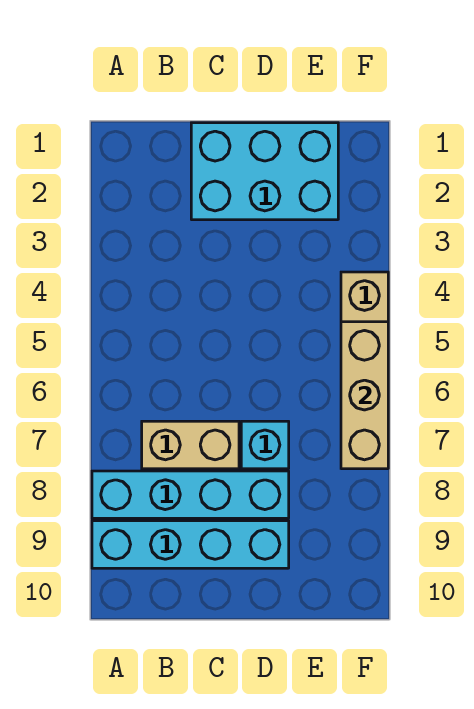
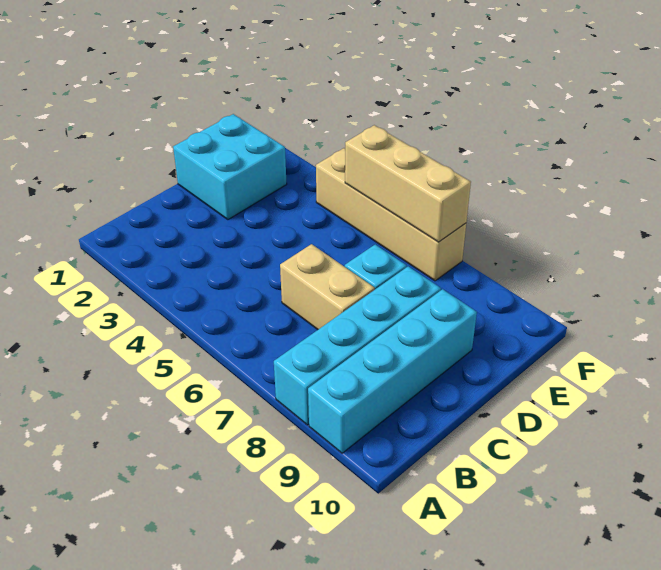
tan brick B7:C7 level 1 -> tan brick C6:C7 level 1
cyan brick C1:E2 level 1 -> cyan brick D1:E2 level 1

